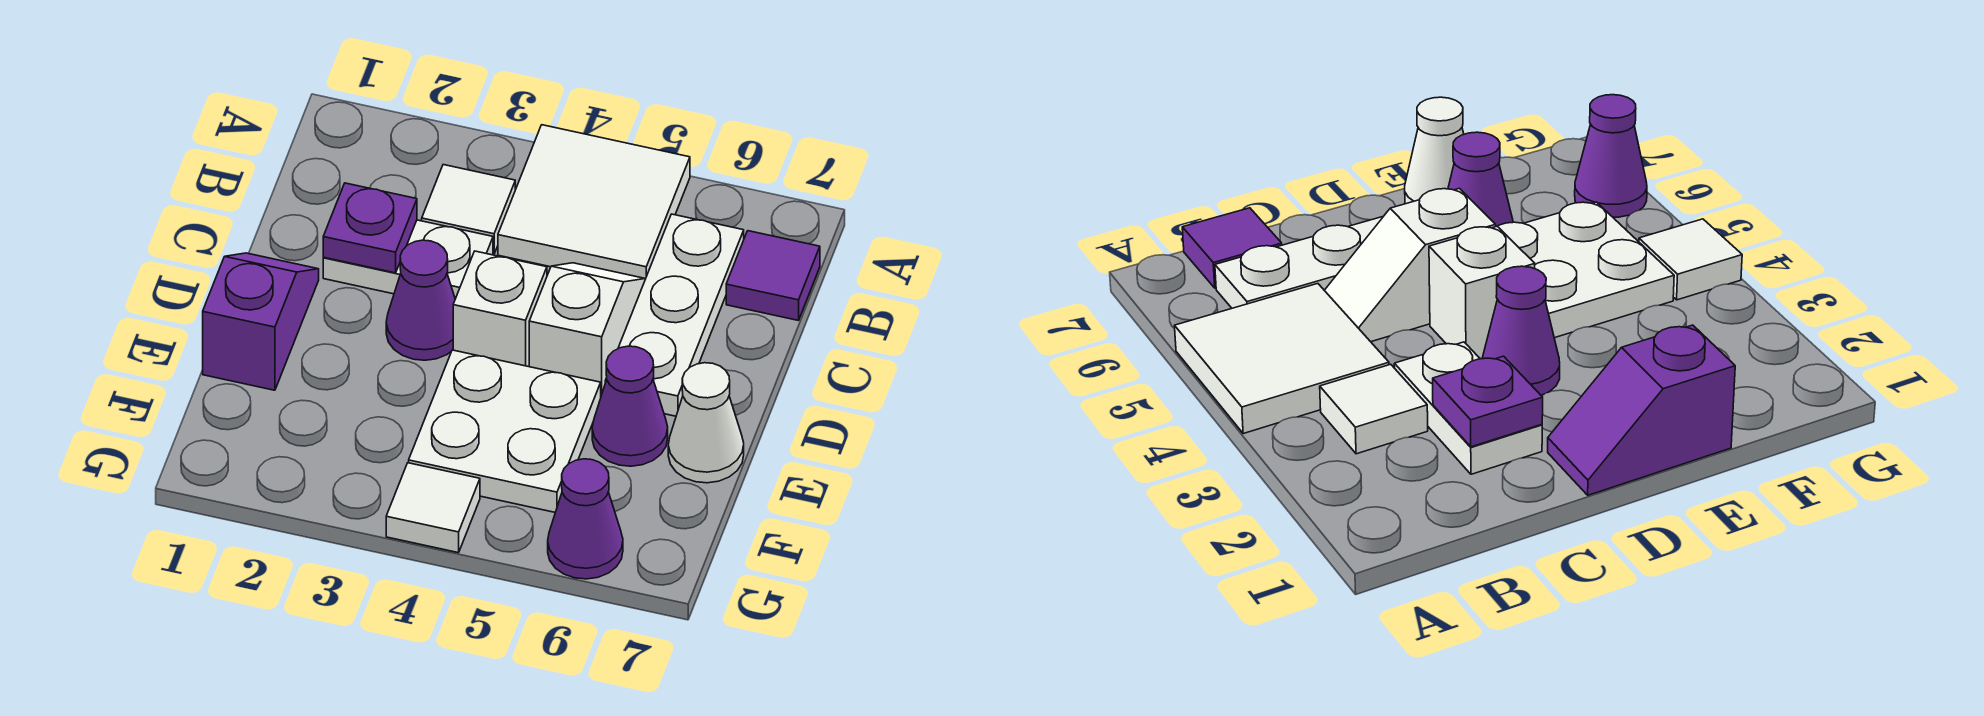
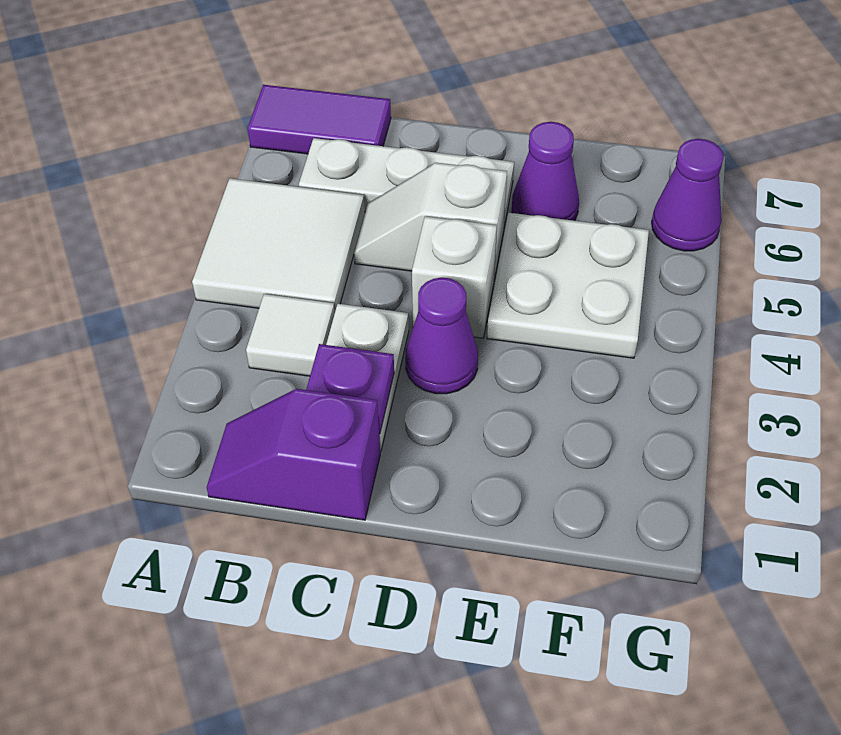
purple tile B7 level 1 -> purple tile A7:B7 level 1
purple slope D1:E1 level 1 top E -> purple slope B1:C1 level 1 top C
white cone E7 level 1 -> none
white tile G4 level 1 -> none

